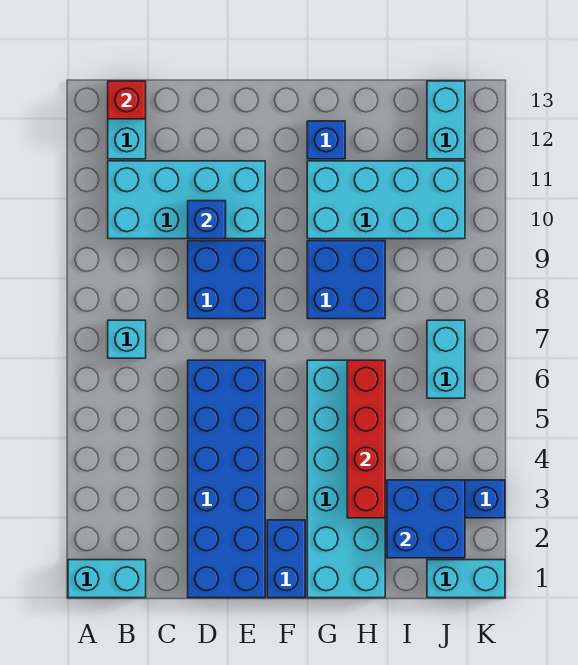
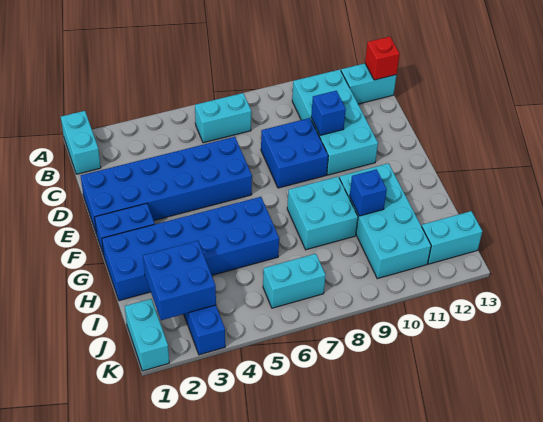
cyan brick B7 level 1 -> cyan brick B6:B7 level 1
cyan brick G1:H6 level 1 -> blue brick G1:H6 level 1
blue brick G8:H9 level 1 -> cyan brick G8:H9 level 1
blue brick G12 level 1 -> blue brick H10 level 2
red brick H3:H6 level 2 -> none

